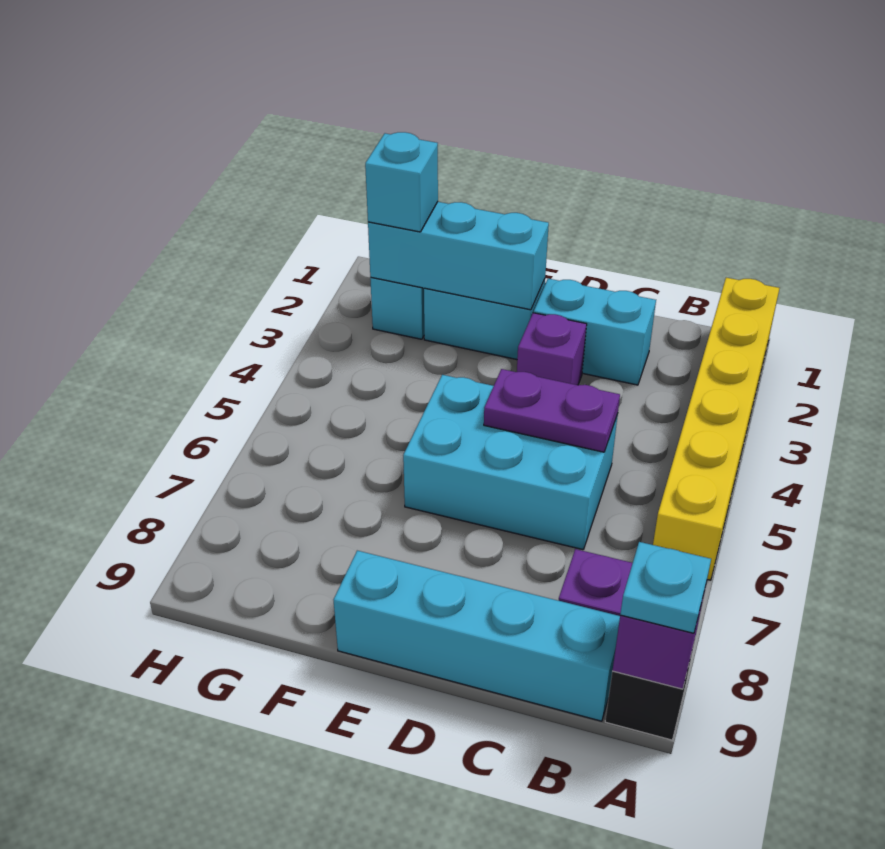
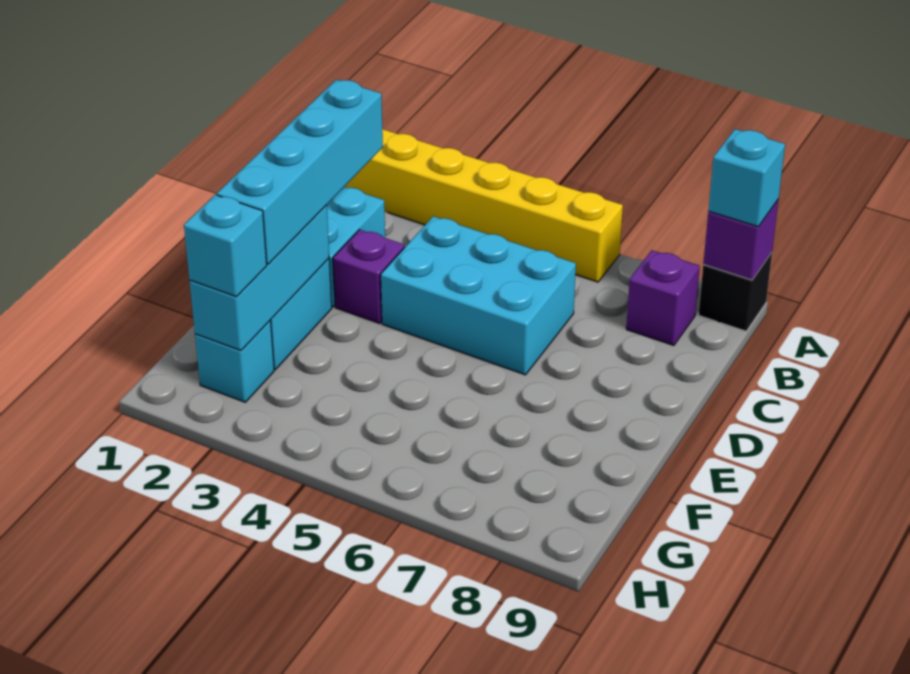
cyan plate A9 level 3 -> cyan brick A9 level 3
cyan brick B9:E9 level 1 -> cyan brick C2:F2 level 3
cyan brick C5:E6 level 1 -> cyan brick C4:D6 level 1
purple plate C5:D5 level 2 -> none

